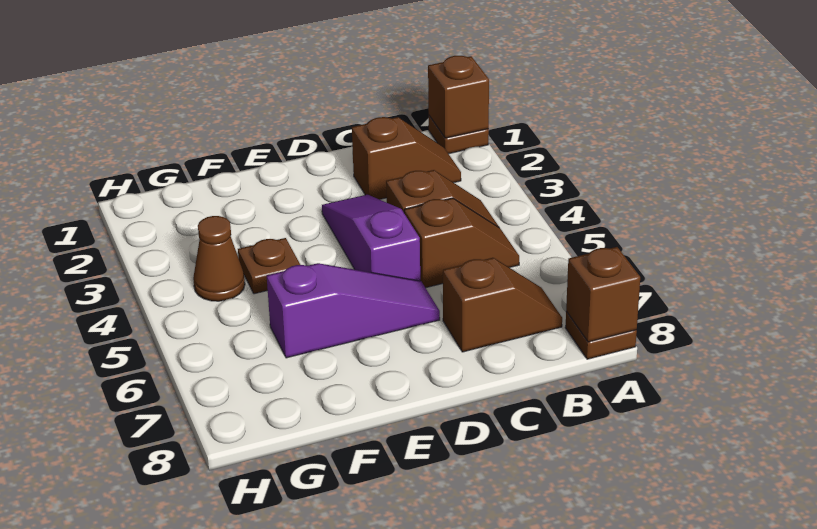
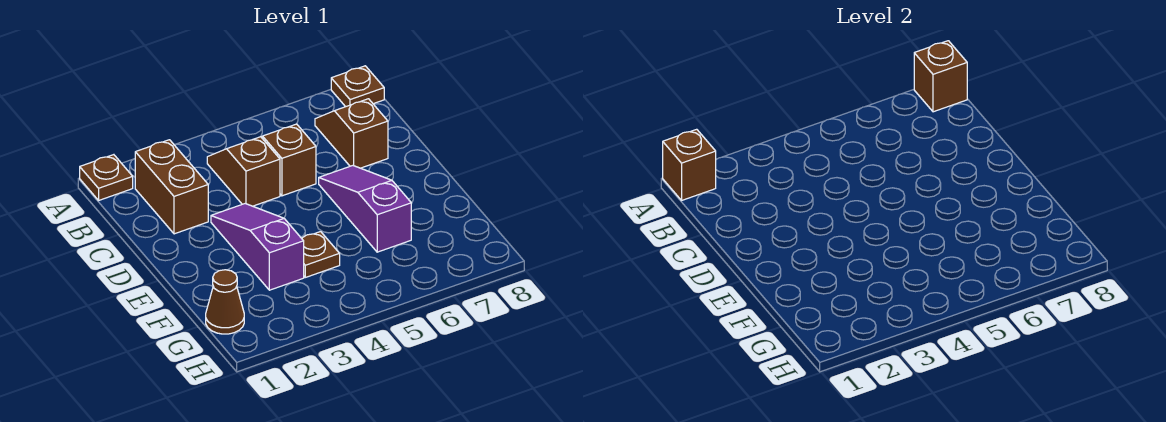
brown slope B2:C2 level 1 top C -> brown brick B2:C2 level 1
purple slope D3:D5 level 1 top 5 -> purple slope D3:F3 level 1 top F
brown cone G4 level 1 -> brown cone G1 level 1

